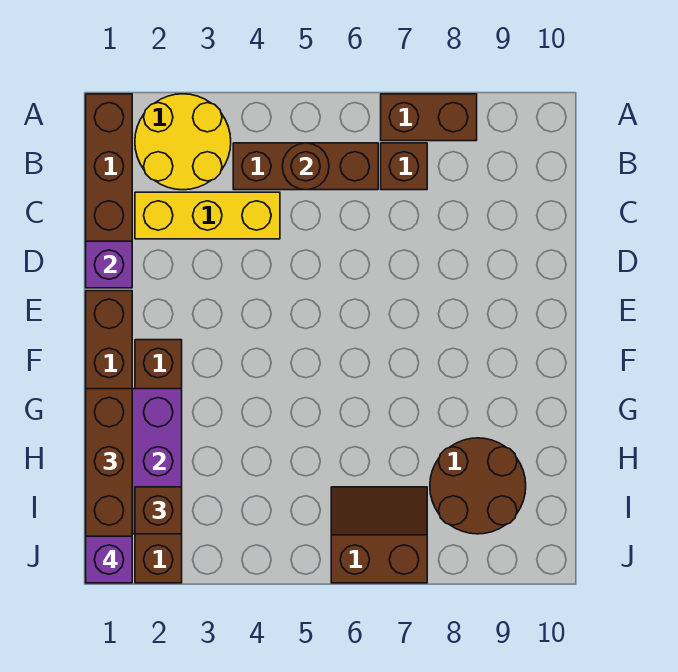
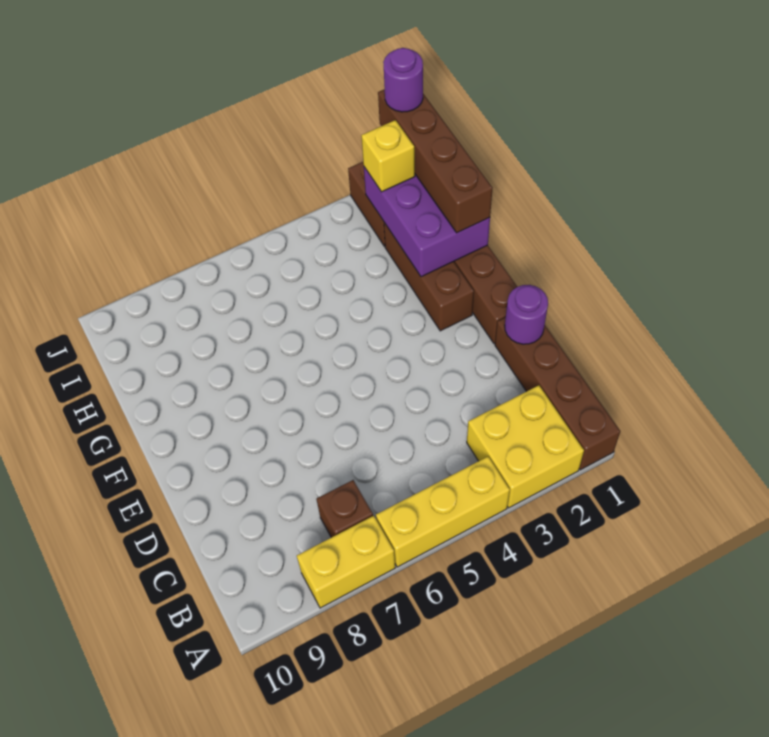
yellow round brick A2:B3 level 1 -> yellow brick A2:B3 level 1
brown brick A7:A8 level 1 -> yellow brick A7:A8 level 1
brown brick B4:B6 level 1 -> none
brown round brick B5 level 2 -> none
yellow brick C2:C4 level 1 -> yellow brick A4:A6 level 1
purple brick D1 level 2 -> purple round brick D1 level 2
brown round brick H8:I9 level 1 -> none
brown brick I2 level 3 -> yellow brick I2 level 3
brown slope I6:J7 level 1 top J -> none
purple brick J1 level 4 -> purple round brick J1 level 4

